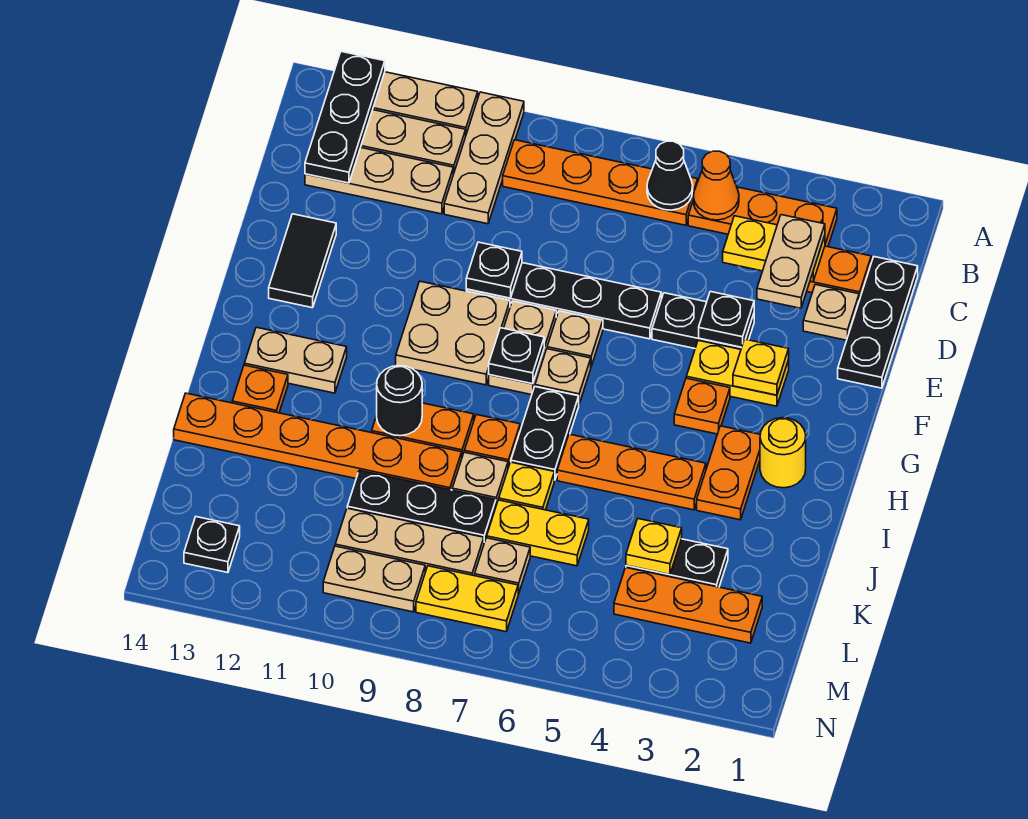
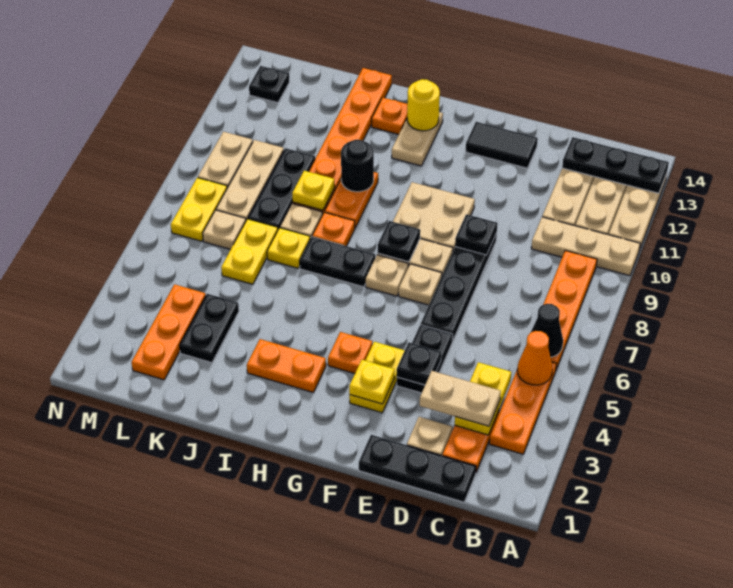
yellow round brick H2 level 1 -> yellow round brick H13 level 2
orange plate I4:I6 level 1 -> none
yellow plate K4 level 2 -> yellow plate J9 level 2

